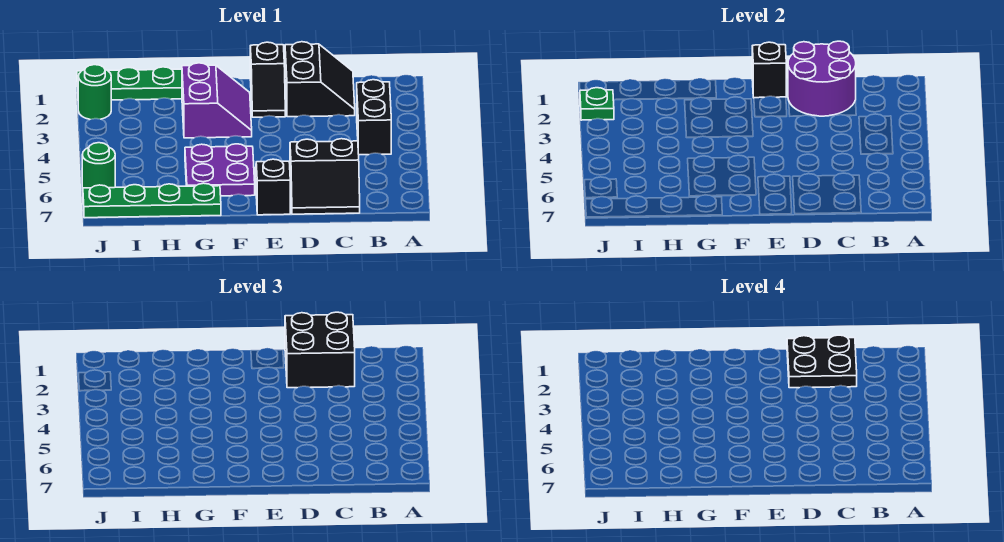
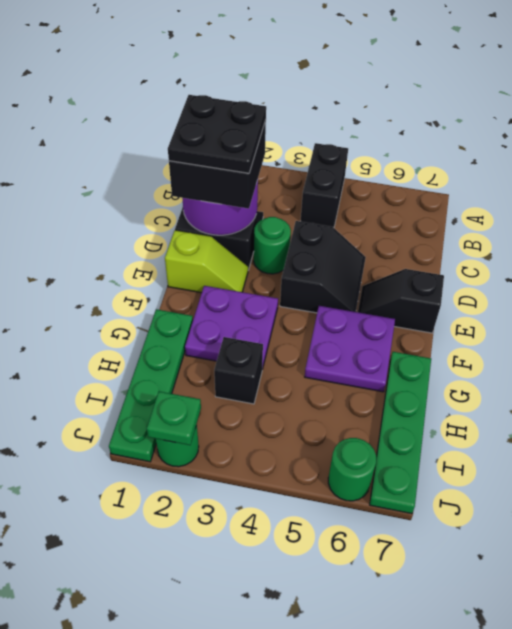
black brick B3:B4 level 1 -> black brick A4:B4 level 1
black slope C6:D7 level 1 top 6 -> black slope D4:E5 level 1 top 4
none -> green round brick D3 level 1
black slope E1:E2 level 1 top 1 -> lime slope E1:E2 level 1 top 1
black brick E1 level 2 -> black brick H3 level 1
purple slope F2:G3 level 1 top G -> purple plate F2:G3 level 1

